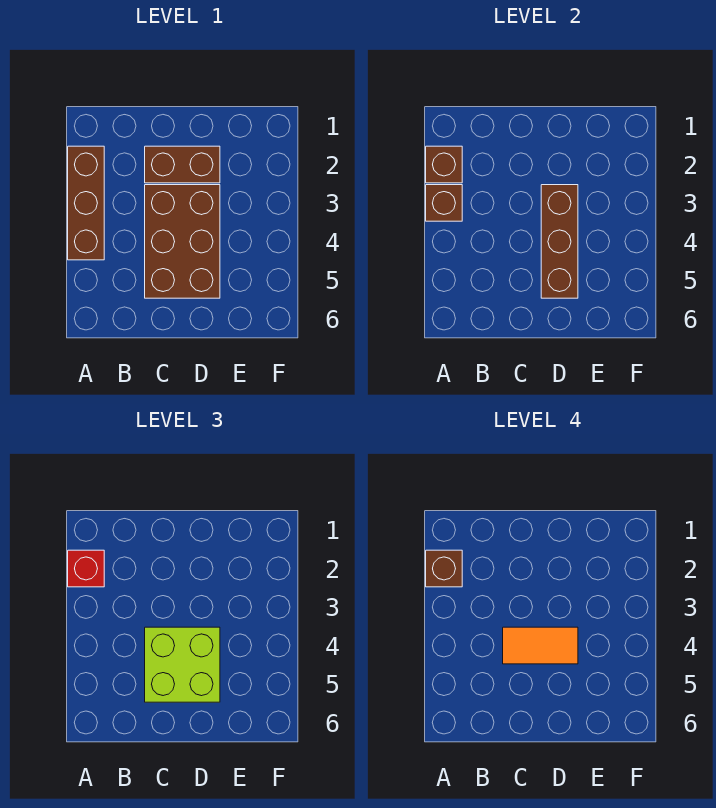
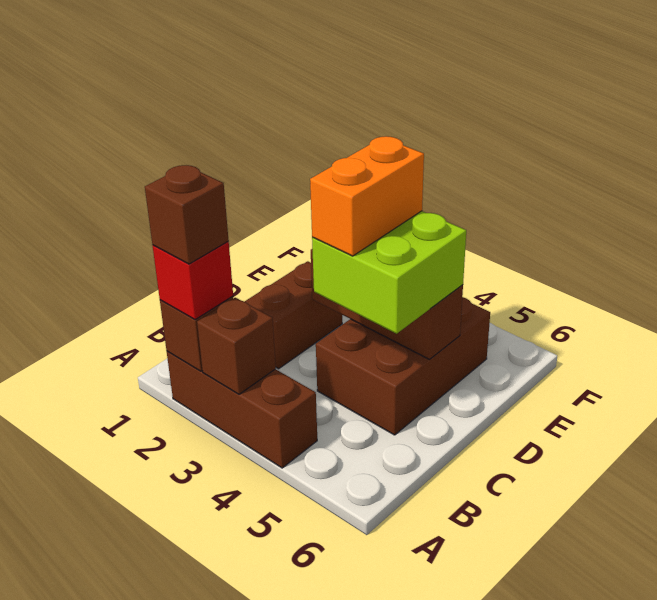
brown brick C3:D5 level 1 -> brown brick C4:E5 level 1
orange tile C4:D4 level 4 -> orange brick C4:D4 level 4

